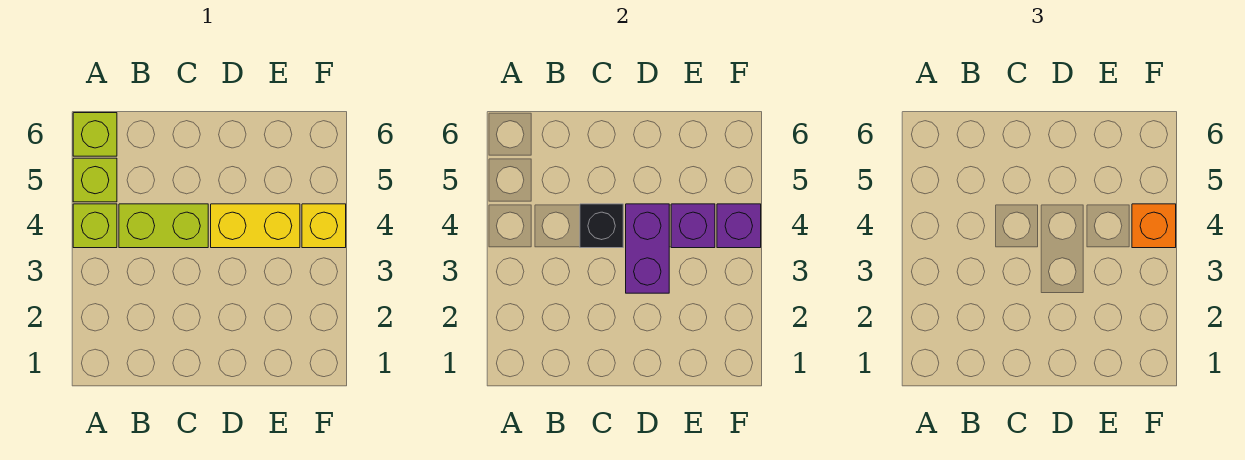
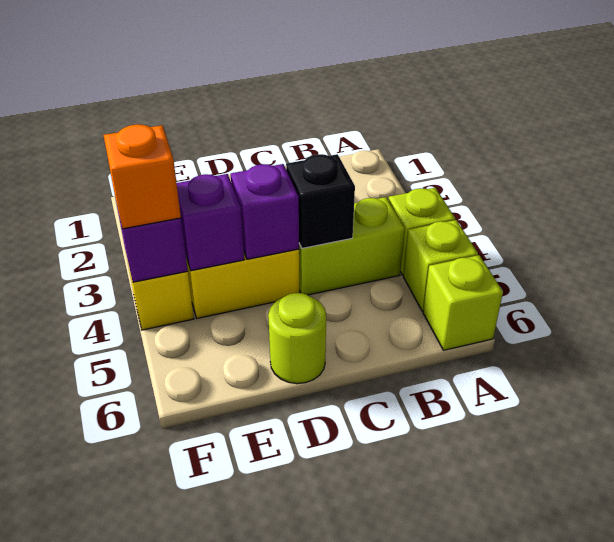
purple brick D3:D4 level 2 -> purple brick D4 level 2
none -> lime round brick D6 level 1

